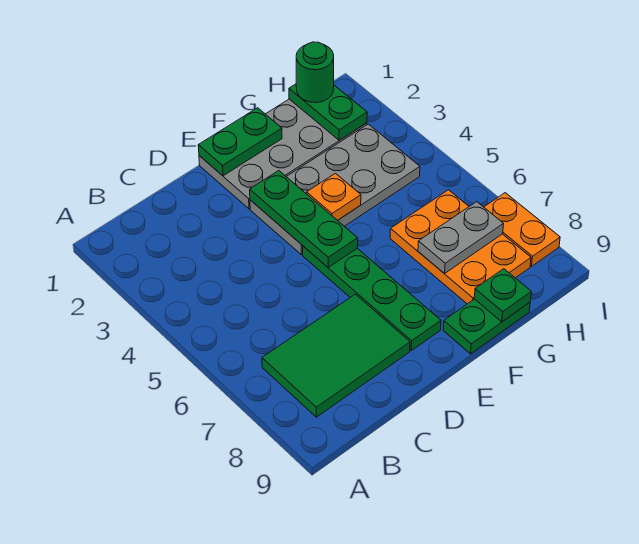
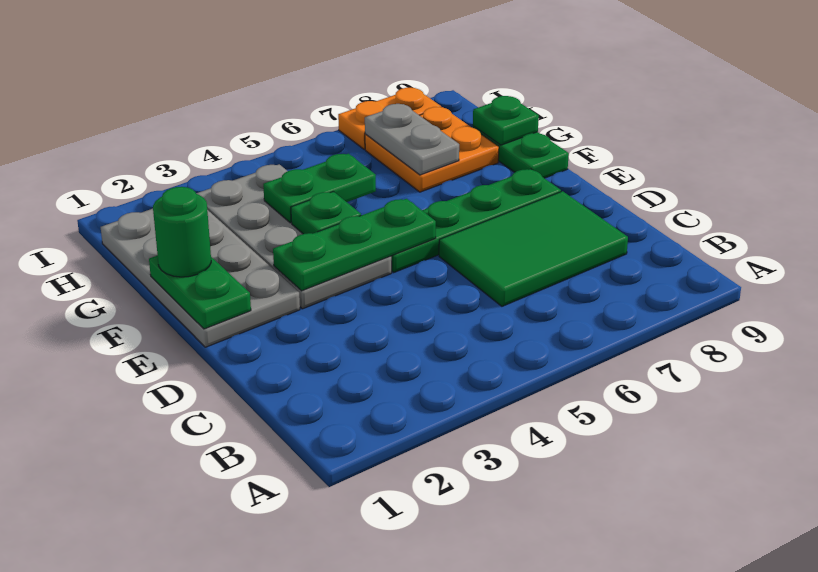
green tile B7:D8 level 1 -> green tile C6:D8 level 1
orange plate F4 level 2 -> green plate F4 level 2
orange plate G6:H8 level 1 -> orange plate G7:H8 level 1
green plate H1:H2 level 2 -> green plate G4:G5 level 2
green round brick H1 level 3 -> green round brick F1 level 3

